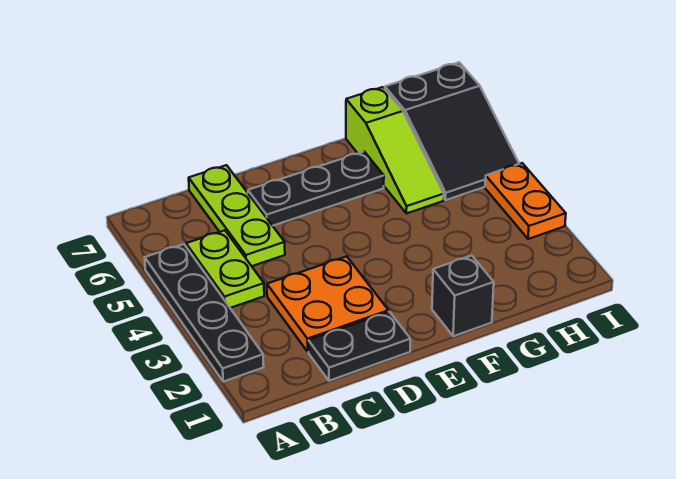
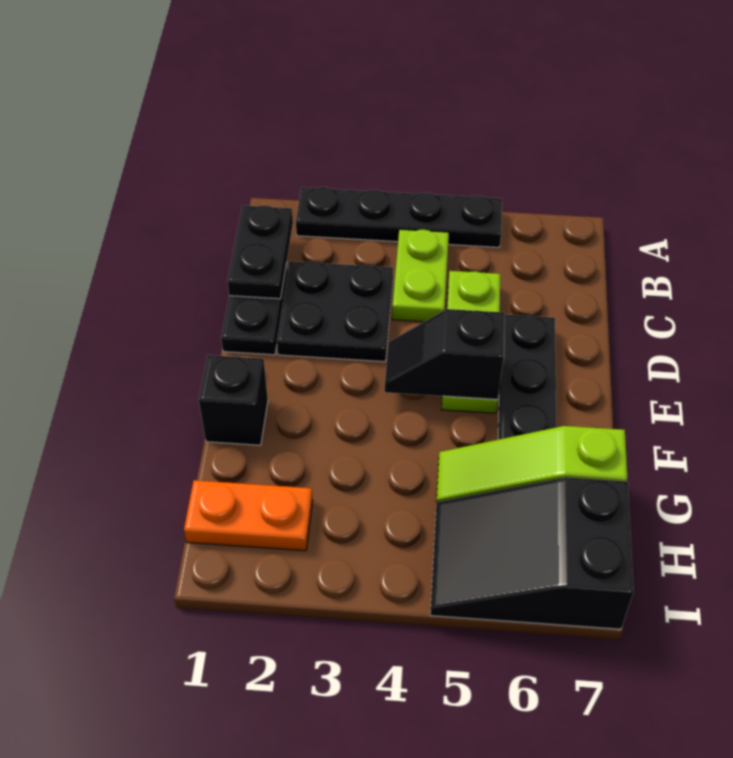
none -> black plate B1:C1 level 2
lime plate B4:B5 level 1 -> lime plate B4:C4 level 1
orange plate C2:D3 level 1 -> black plate C2:D3 level 1
lime plate C5:C7 level 1 -> lime plate C5:E5 level 1
none -> black slope E4:E5 level 2 top 5
orange plate I3:I4 level 1 -> orange plate H1:H2 level 1

